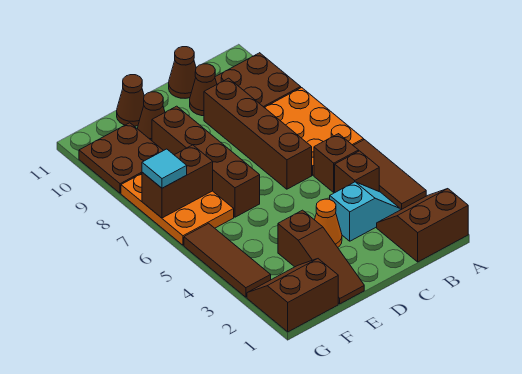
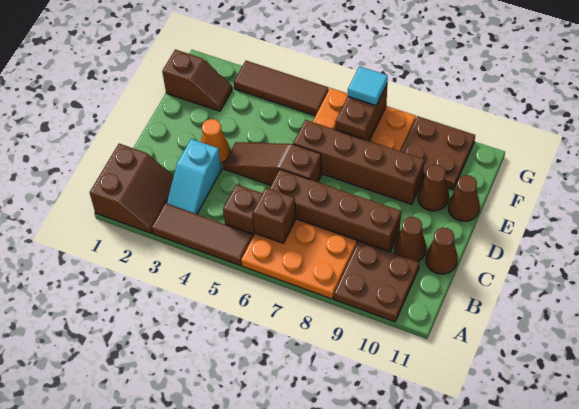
brown brick B4 level 1 -> brown brick B6 level 2
brown slope E1:E3 level 1 top 3 -> brown slope D4:D6 level 1 top 6
brown slope F1:G2 level 1 top 1 -> brown slope F1:F2 level 1 top 1

